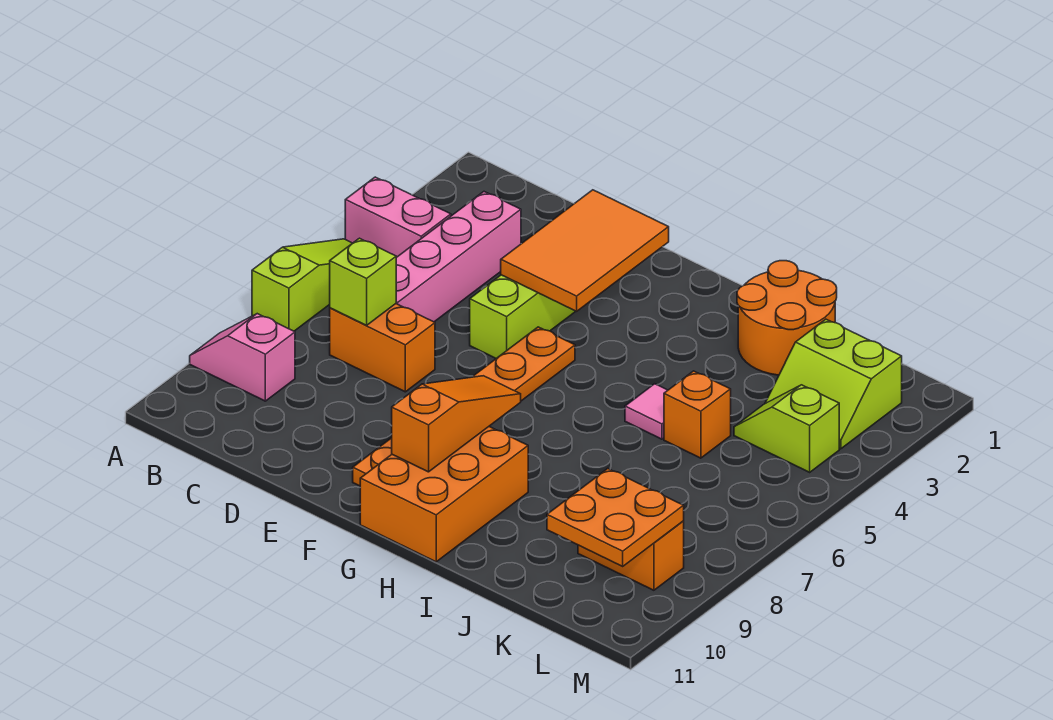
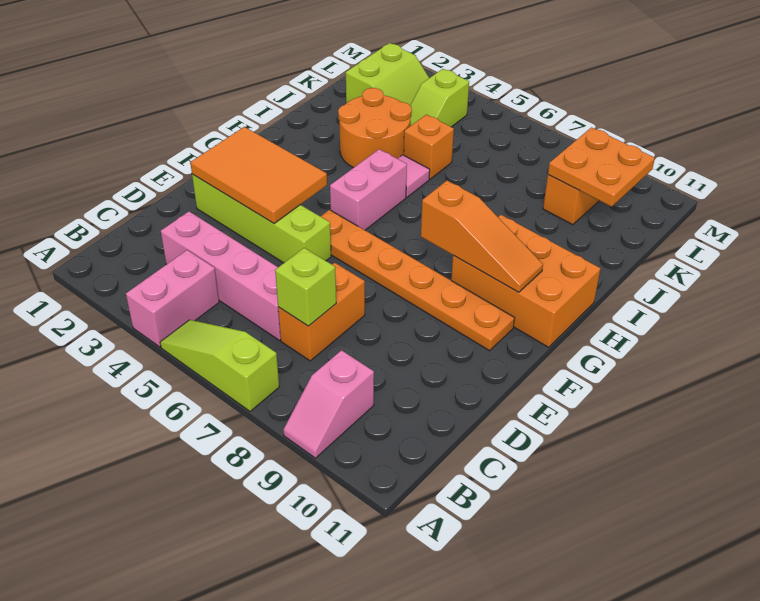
none -> pink brick G5:H5 level 1
orange slope G8:G10 level 2 top 10 -> orange slope G8:G10 level 2 top 8
orange round brick I1:J2 level 1 -> orange round brick I3:J4 level 1

